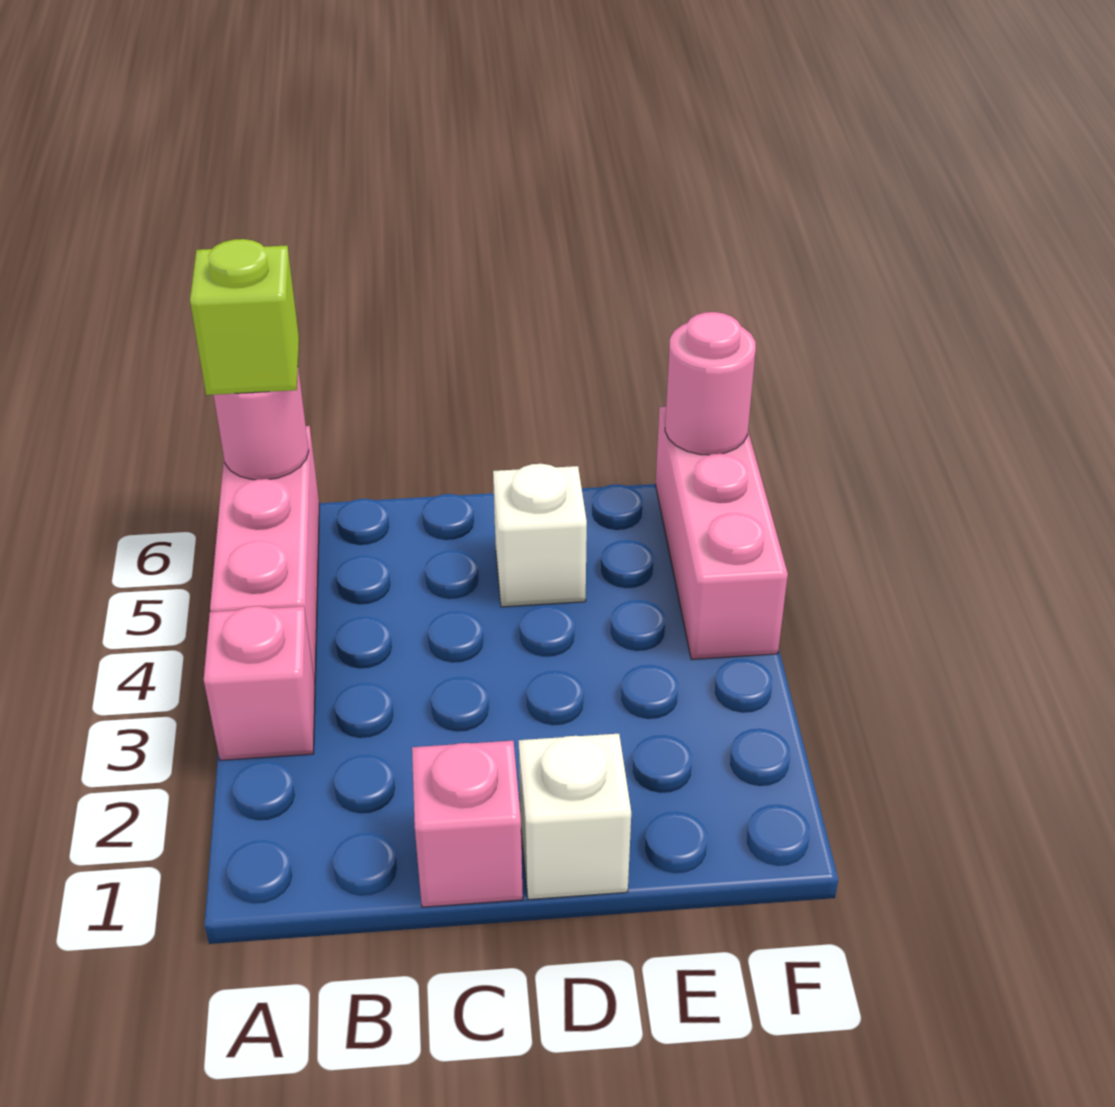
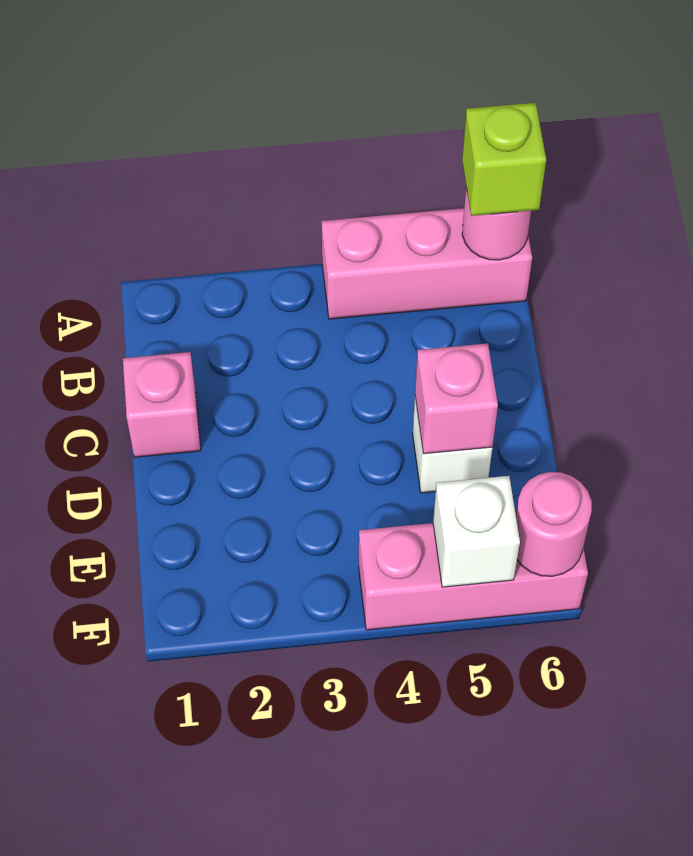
pink brick A3 level 1 -> pink brick D5 level 2
white brick D1 level 1 -> white brick F5 level 2

